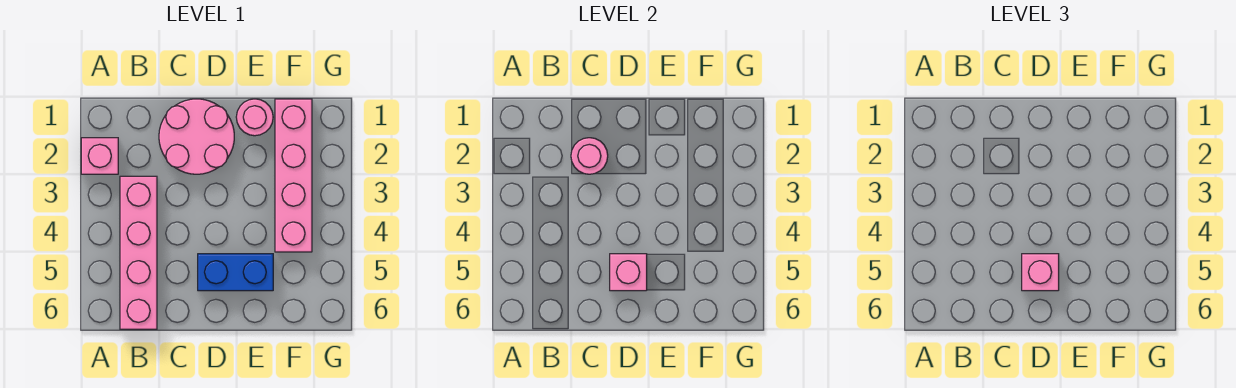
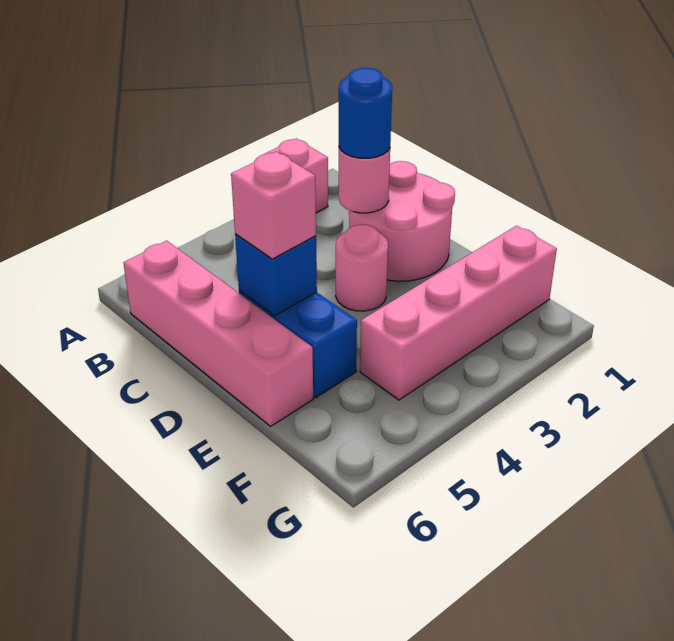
pink brick B3:B6 level 1 -> pink brick B6:E6 level 1
none -> blue round brick C2 level 3
pink brick D5 level 2 -> blue brick D5 level 2
pink round brick E1 level 1 -> pink round brick D3 level 1

